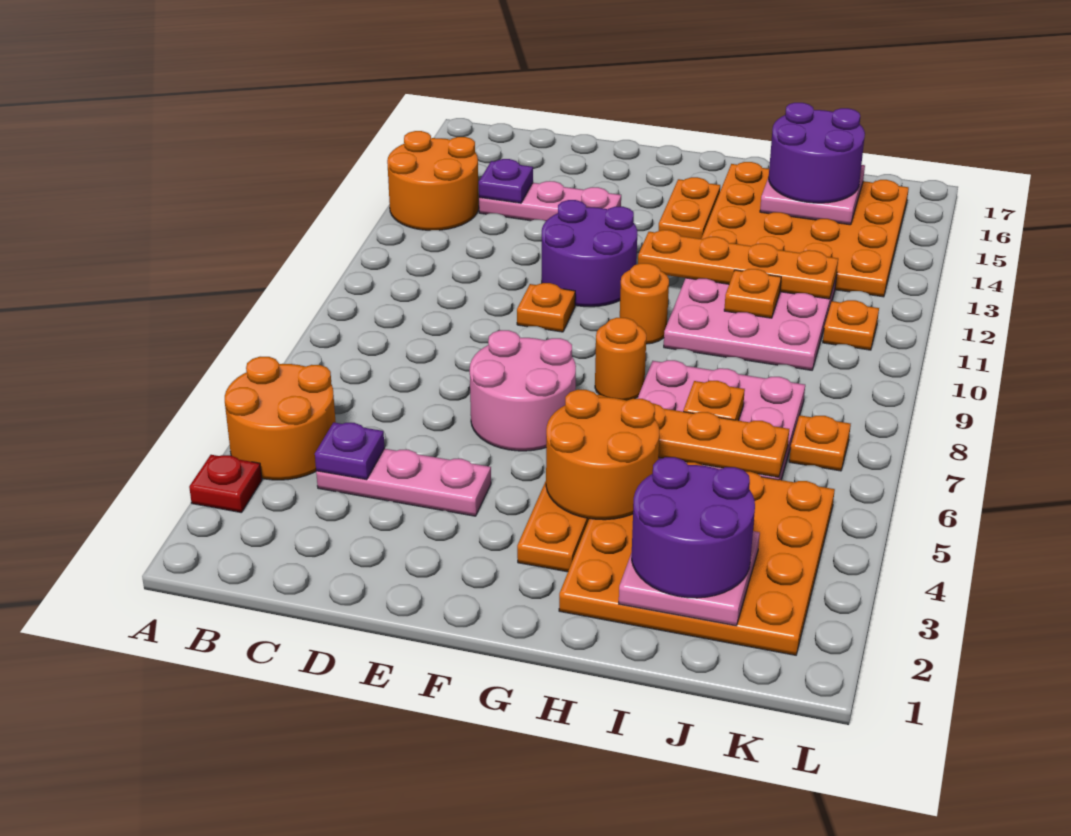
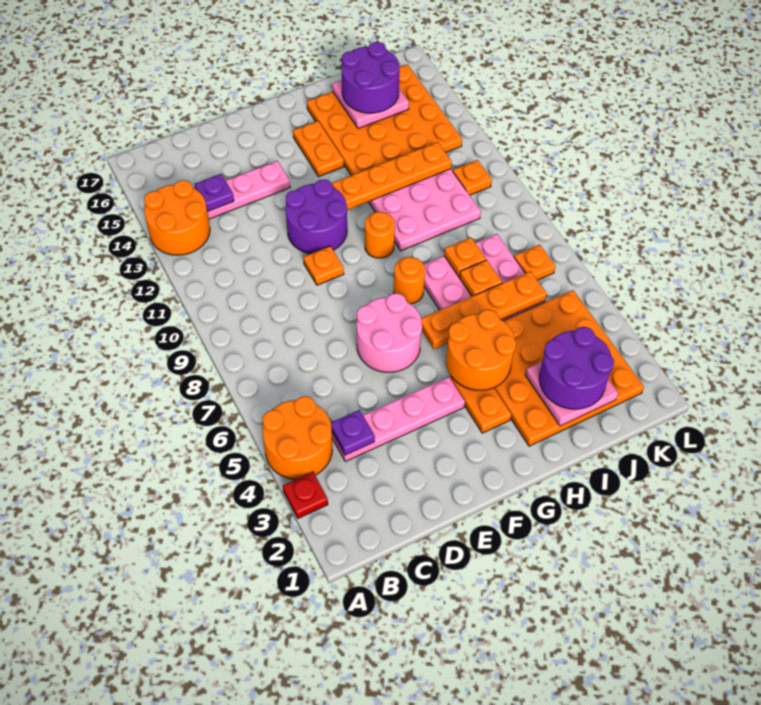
pink plate C4:E4 level 1 -> pink plate C4:F4 level 1
orange plate I11 level 2 -> orange plate I8 level 2

